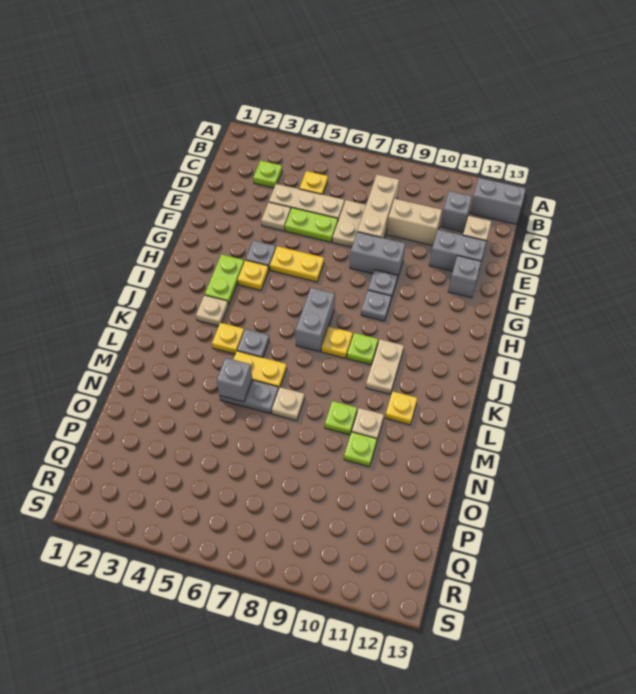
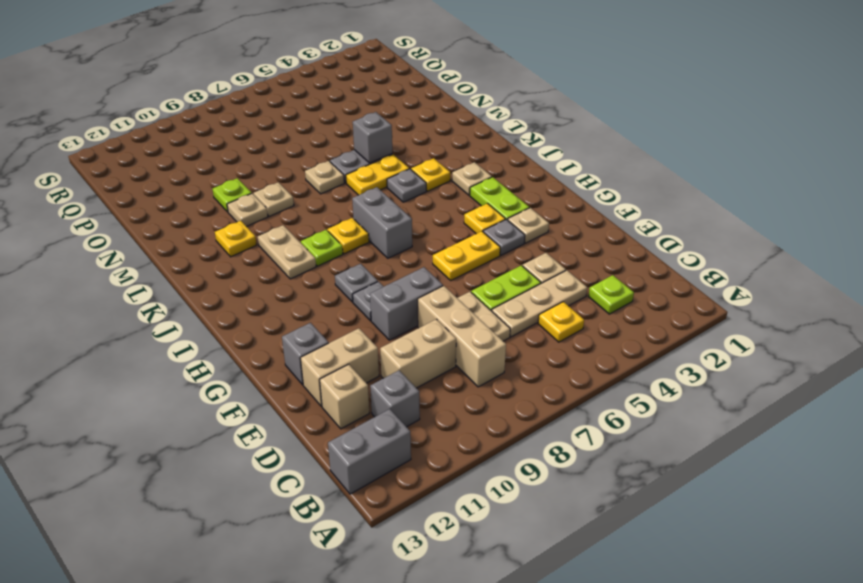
grey brick E11:E12 level 1 -> tan brick E11:E12 level 1
none -> tan plate G3 level 1
lime plate M9 level 1 -> tan plate M9 level 1

